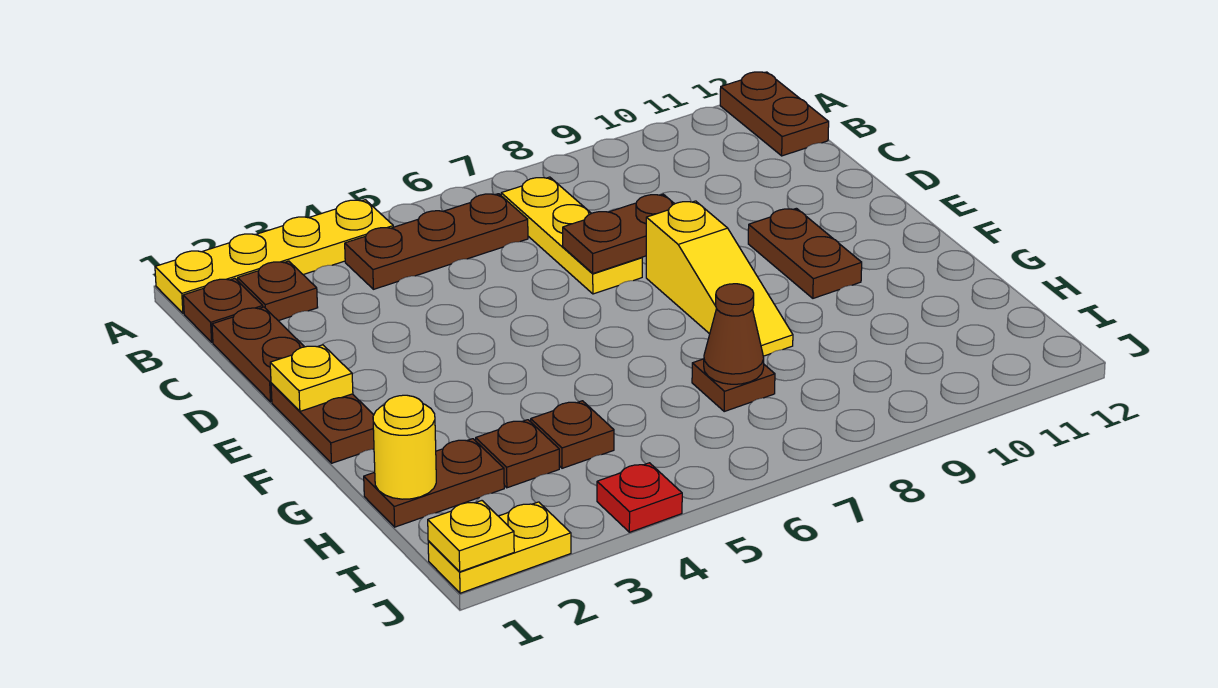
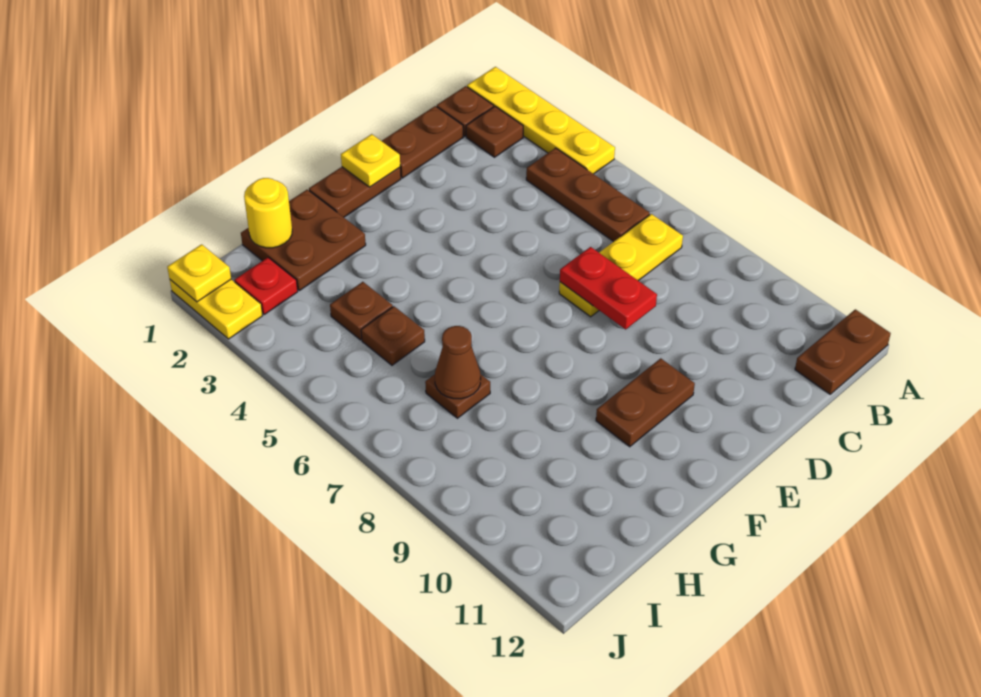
brown plate D7:D8 level 2 -> red plate D7:D8 level 2
yellow slope E8:G8 level 1 top E -> none
brown plate H1:H2 level 1 -> brown plate G1:H2 level 1
brown plate H3 level 1 -> brown plate H5 level 1
red plate J4 level 1 -> red plate I2 level 1

